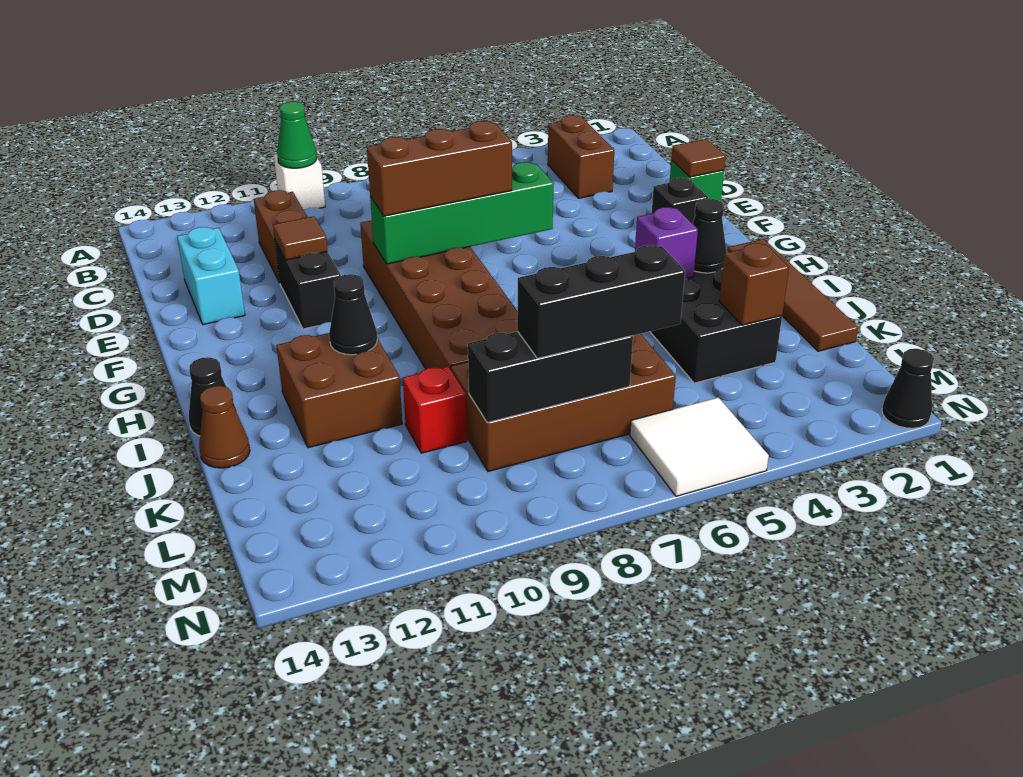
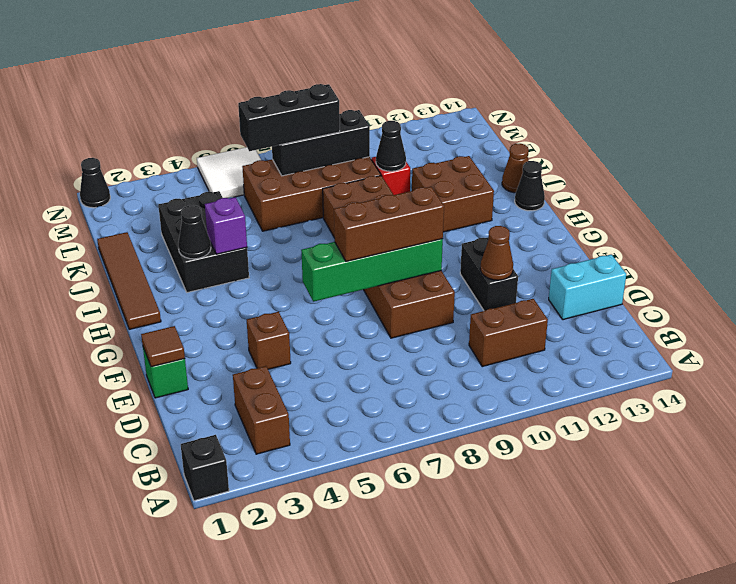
white brick A10 level 1 -> none
green cone A10 level 2 -> none
brown brick C11:D11 level 1 -> brown brick C10:C11 level 1
cyan brick D13:E13 level 1 -> cyan brick D13:D14 level 1
brown tile E11 level 2 -> brown cone E11 level 2
black brick F2 level 1 -> black brick A1 level 1
black cone I11 level 2 -> black cone K10 level 2
brown brick K3 level 2 -> brown brick E4 level 1

